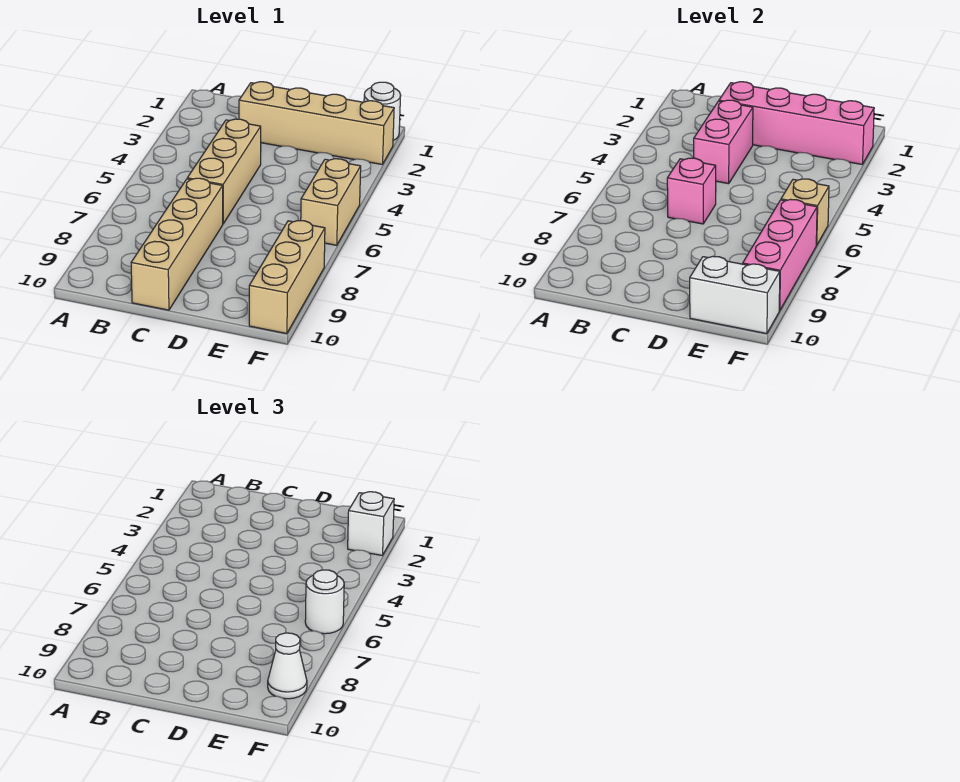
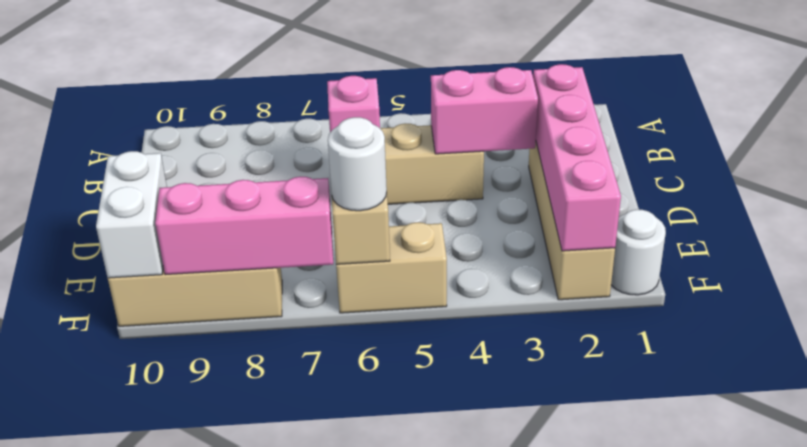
tan brick C7:C10 level 1 -> none
white brick F2 level 3 -> none
white cone F9 level 3 -> none

